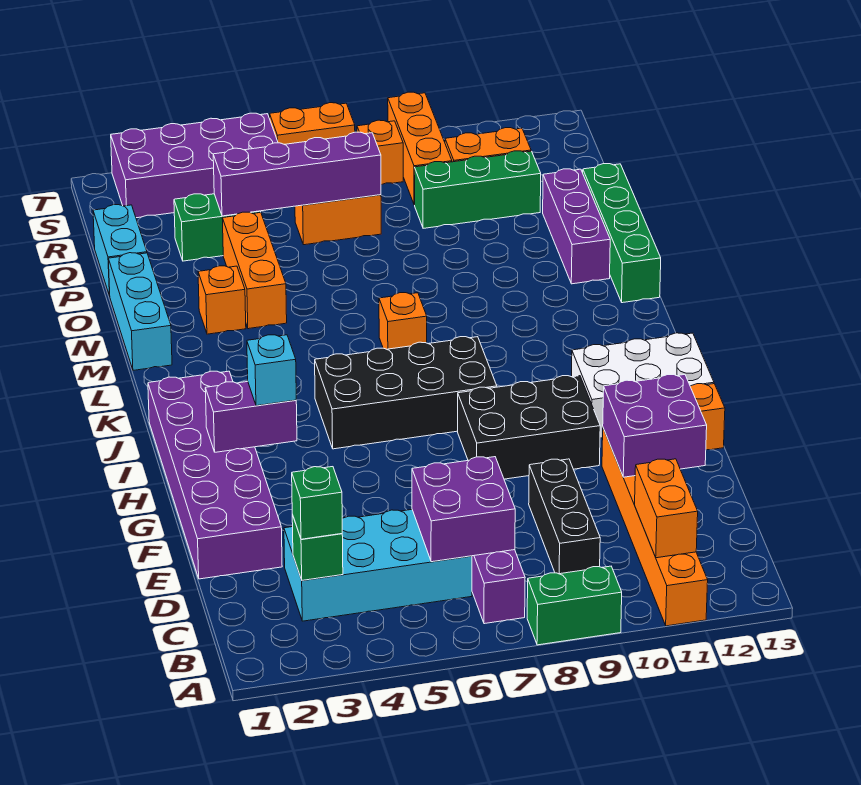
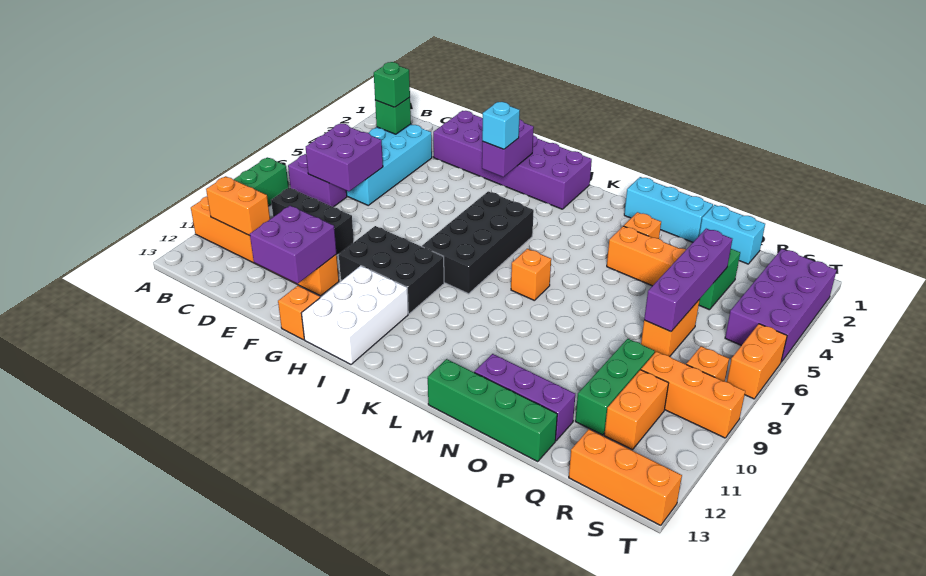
black brick G8:H10 level 1 -> black brick G9:I10 level 1
none -> orange brick R13:T13 level 1

